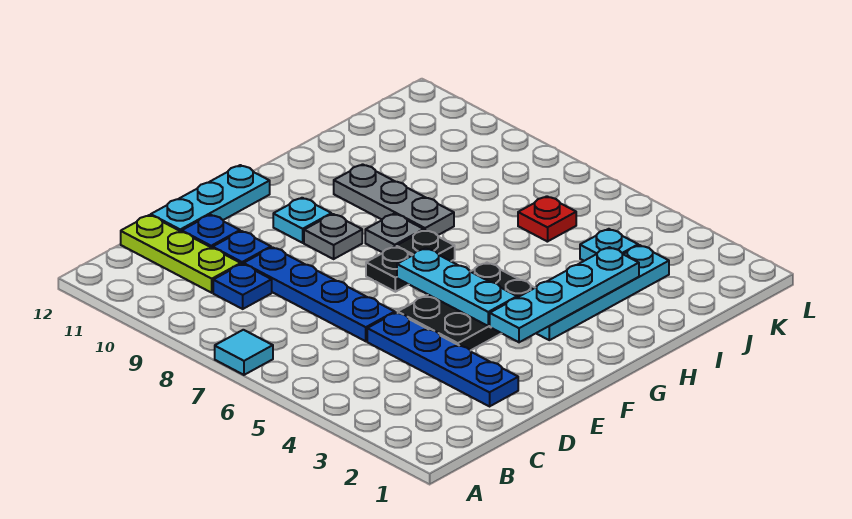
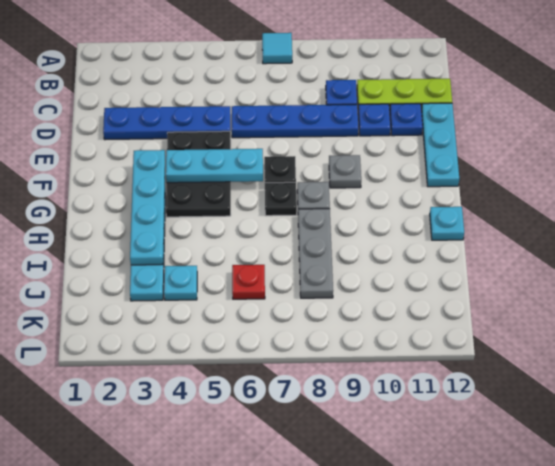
cyan plate F10 level 1 -> cyan plate H12 level 1
grey plate H8:H10 level 1 -> grey plate H8:J8 level 1

